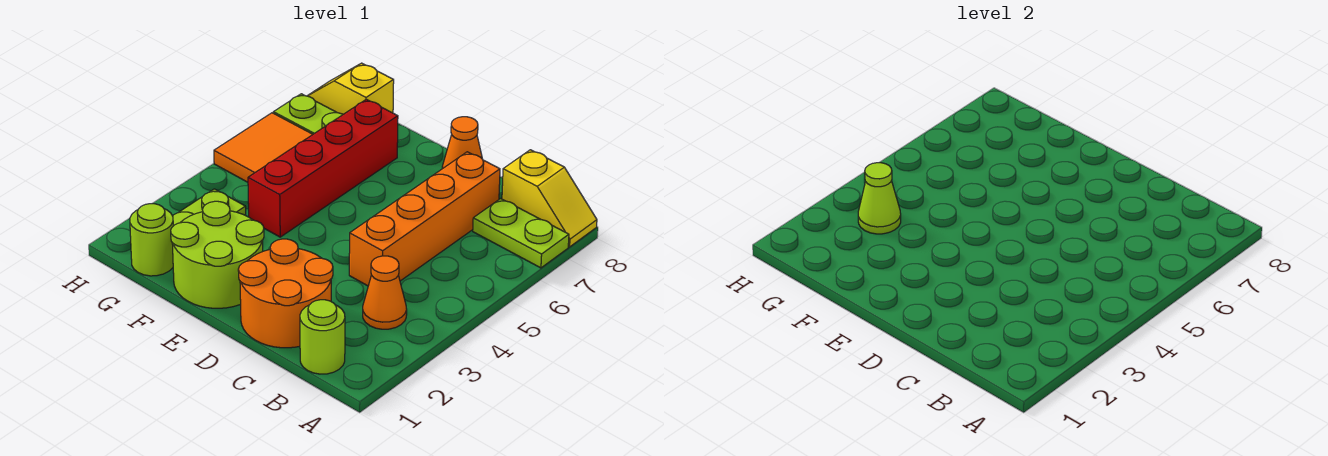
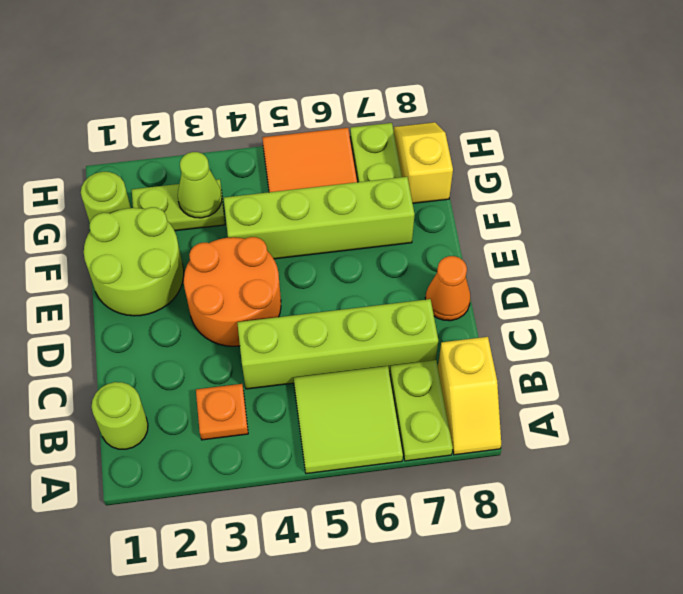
none -> lime tile A5:B6 level 1
orange cone B3 level 1 -> orange plate B3 level 1
orange round brick C1:D2 level 1 -> orange round brick D3:E4 level 1
orange brick C4:C7 level 1 -> lime brick C4:C7 level 1
red brick F4:F7 level 1 -> lime brick F4:F7 level 1

